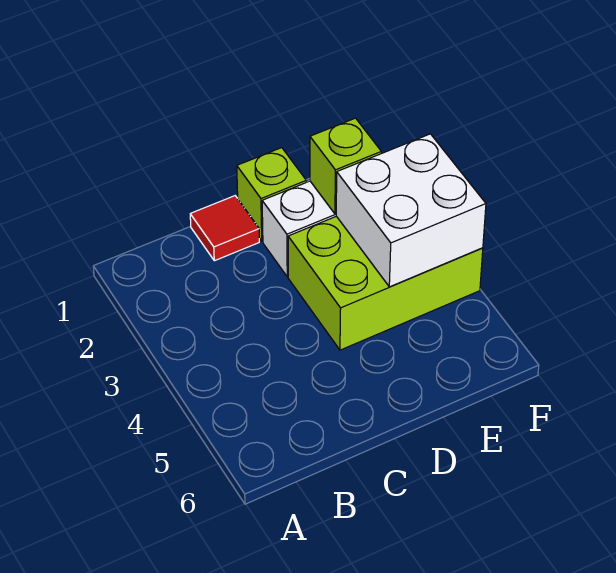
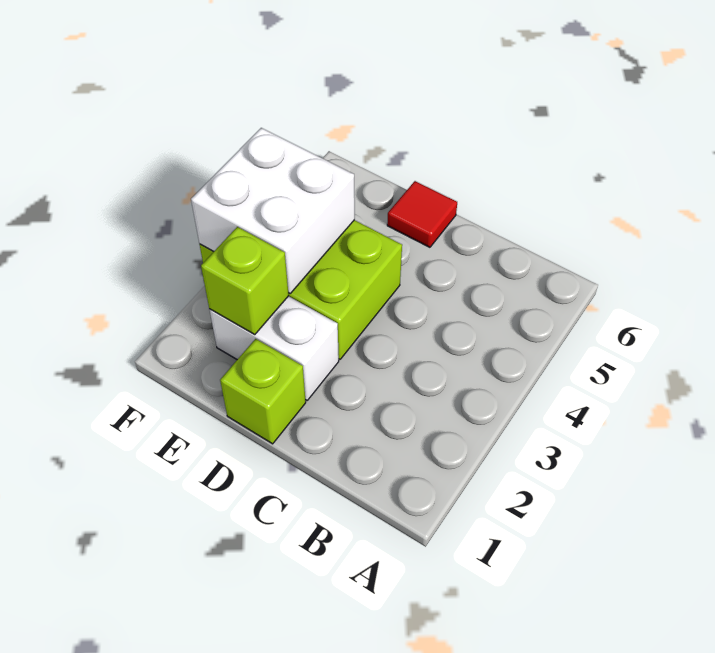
red tile C1 level 1 -> red tile D6 level 1

